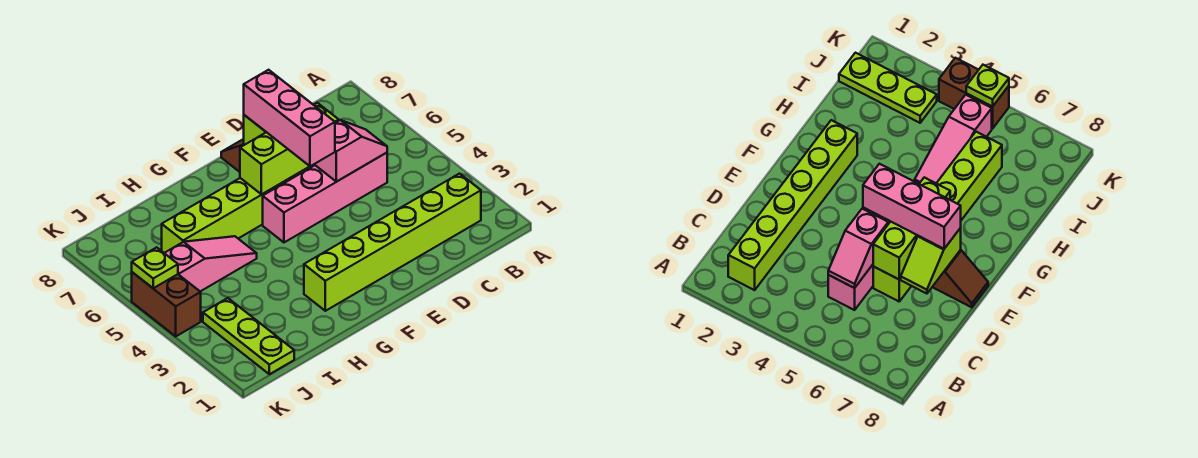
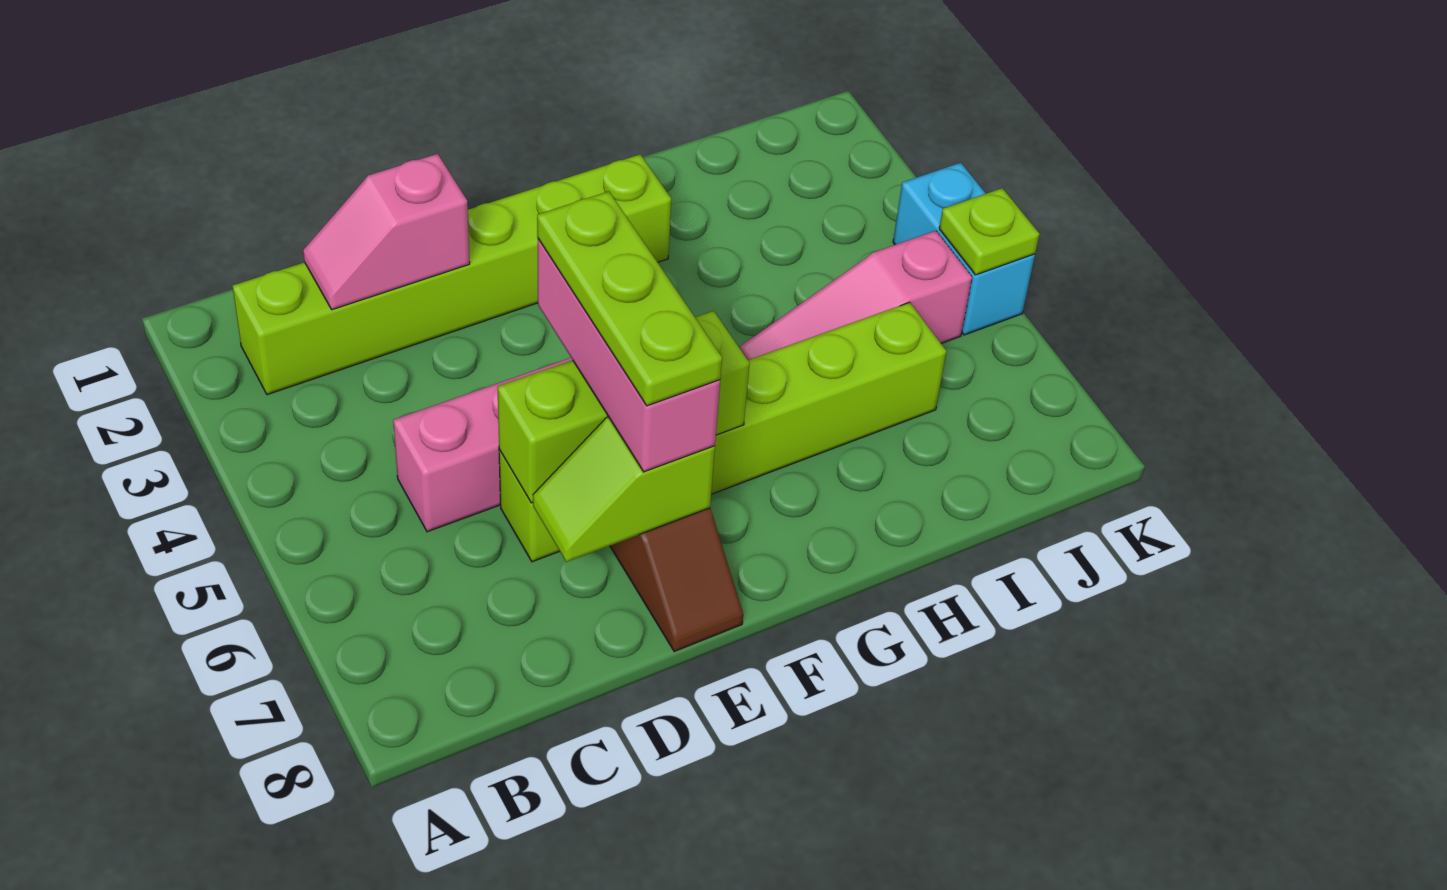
pink slope C5:D5 level 2 top D -> pink slope C2:D2 level 2 top D
lime plate J1:J3 level 1 -> lime plate E5:E7 level 4
brown brick K4:K5 level 1 -> cyan brick K4:K5 level 1

